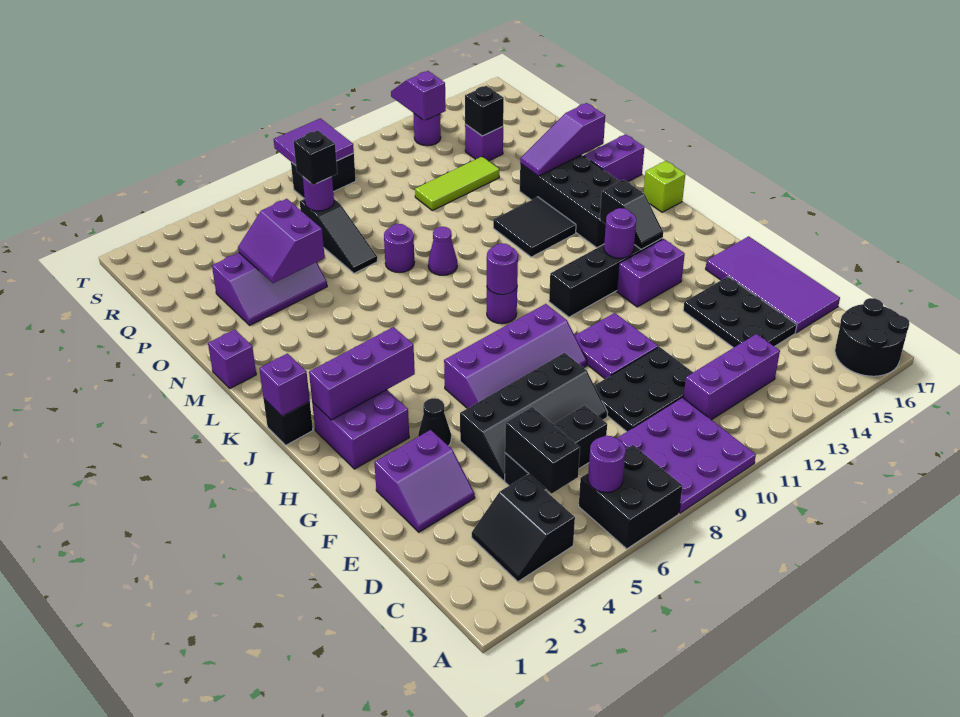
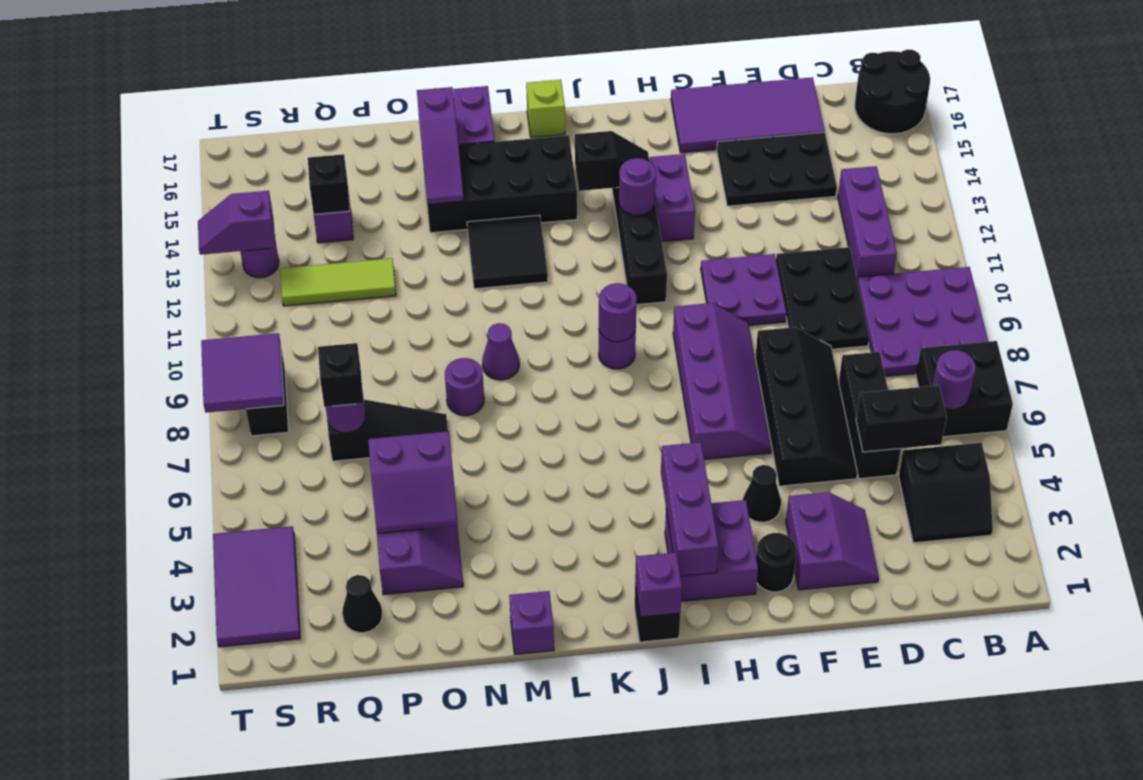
none -> black round brick G2 level 1
lime tile P11:P13 level 1 -> lime tile P12:R12 level 1
none -> black cone Q2 level 1
none -> purple tile S2:T4 level 1

